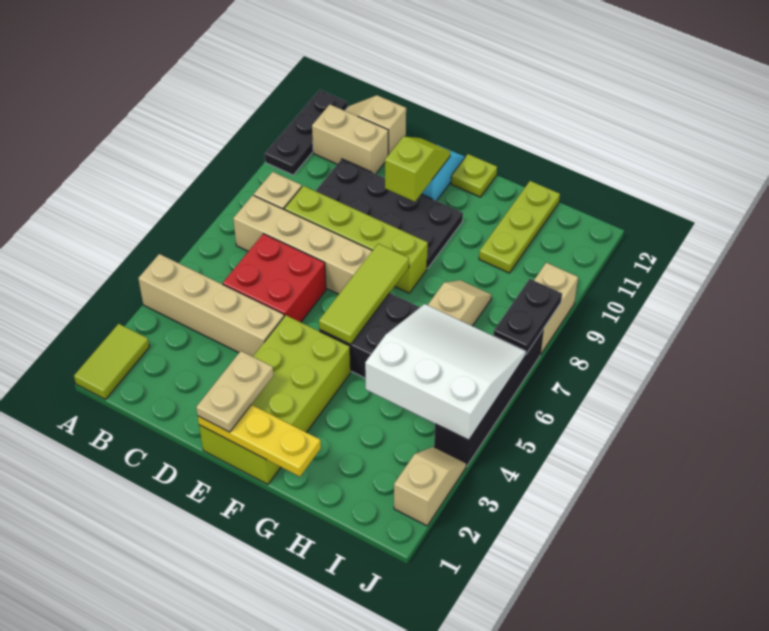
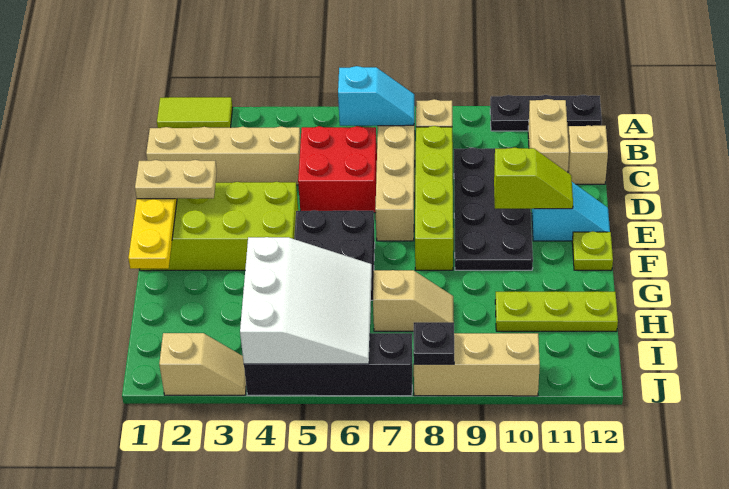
tan brick A4:D4 level 1 -> tan brick C1:C4 level 1
none -> cyan slope B6:B7 level 2 top 6
lime tile F5:F7 level 2 -> none
black plate J7:J8 level 2 -> black plate J8 level 2
tan brick J8:J9 level 1 -> tan brick J8:J10 level 1

